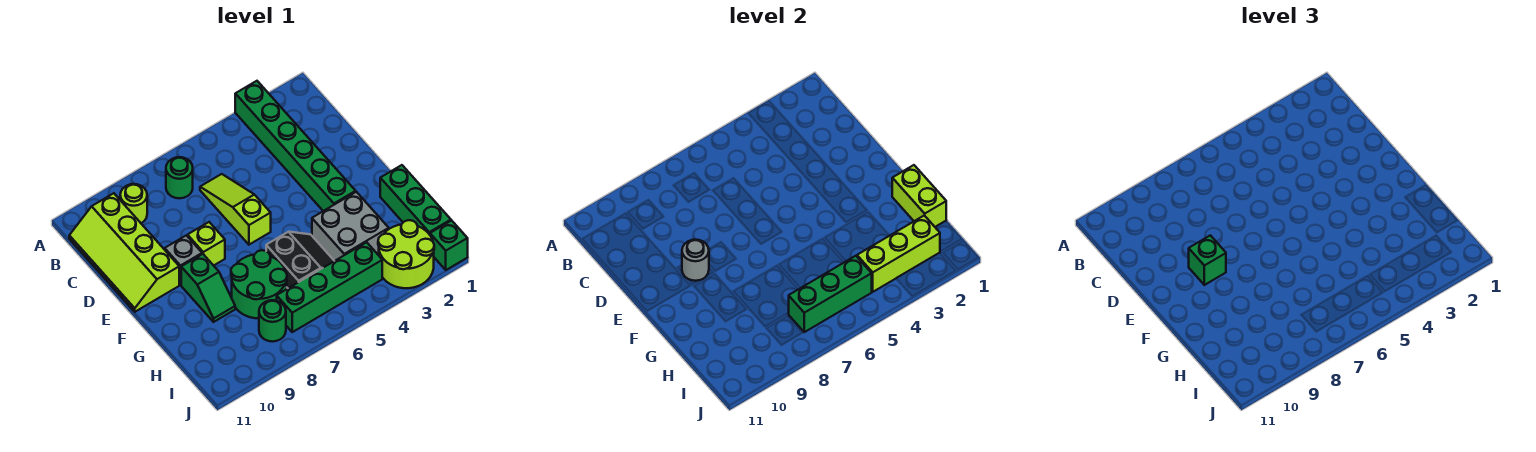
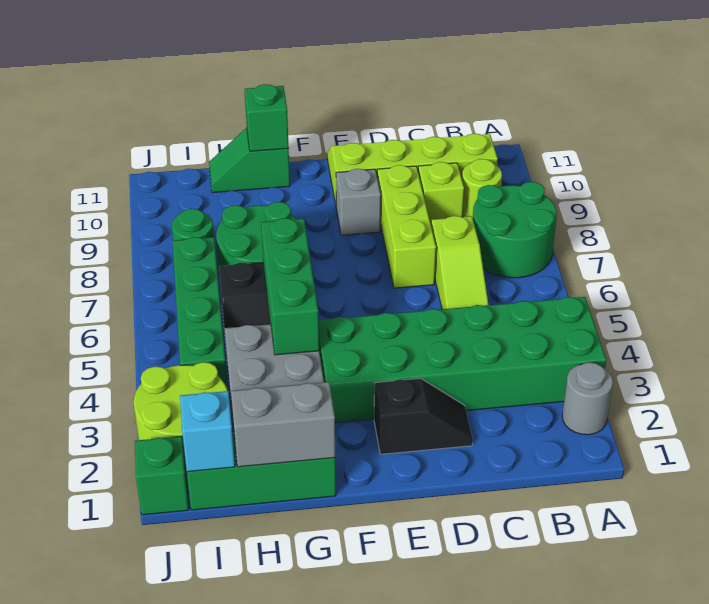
green brick A3:F3 level 1 -> green brick A3:F4 level 1
green round brick B7 level 1 -> green round brick A7:B8 level 1
lime slope C6:E6 level 1 top E -> lime slope C5:C7 level 1 top 7
none -> black slope D2:E2 level 1 top E
lime brick E8 level 1 -> lime brick C9 level 1
grey round brick E9 level 2 -> grey round brick A2 level 1
green brick E9 level 3 -> green brick G11 level 2
green slope F9:G9 level 1 top F -> green slope G11:H11 level 1 top G
lime brick G1:H1 level 2 -> grey brick G1:H1 level 2
none -> cyan brick I1 level 2
lime brick I2:I4 level 2 -> lime brick D7:D9 level 1
green brick I5:I7 level 2 -> green brick G4:G6 level 2

